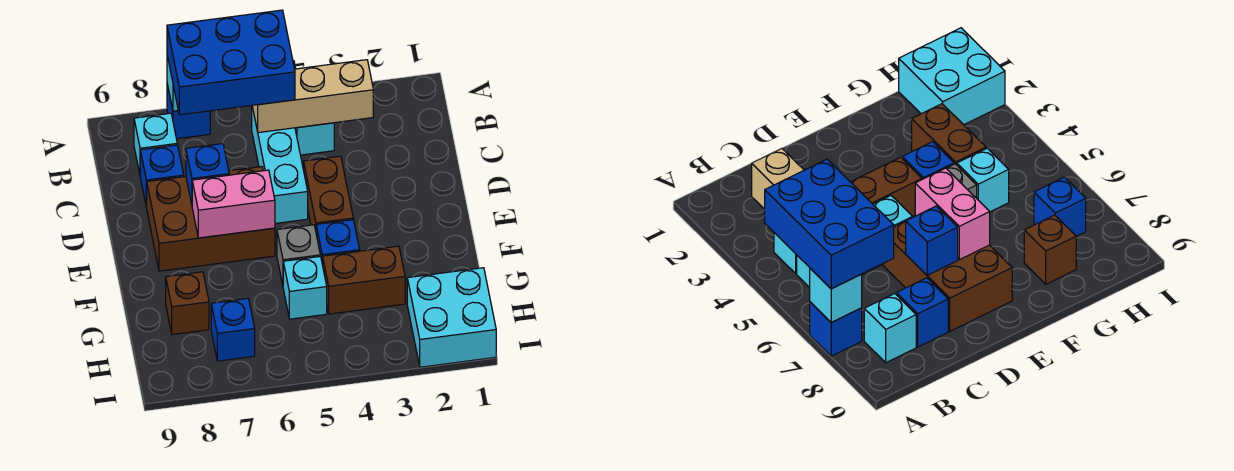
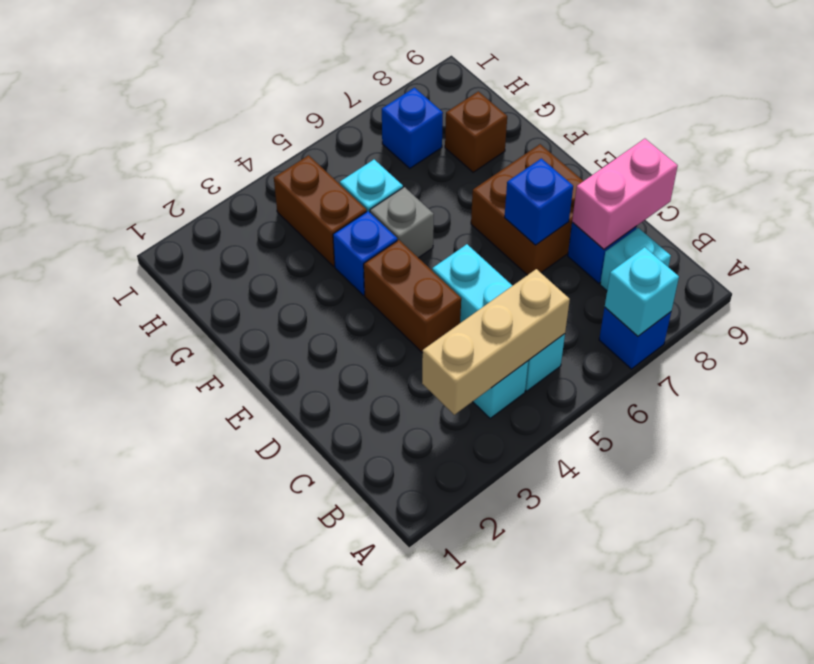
blue brick A5:B7 level 3 -> none
brown brick D6:E8 level 1 -> brown brick D7:E8 level 1
pink brick E6:E7 level 2 -> pink brick C8:C9 level 2
brown brick G3:G4 level 1 -> brown brick G4:H4 level 1
cyan brick H1:I2 level 1 -> none

